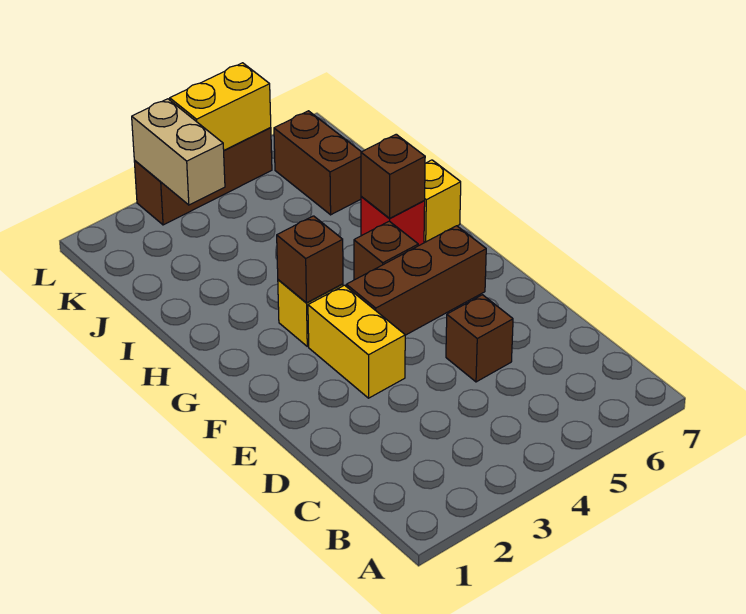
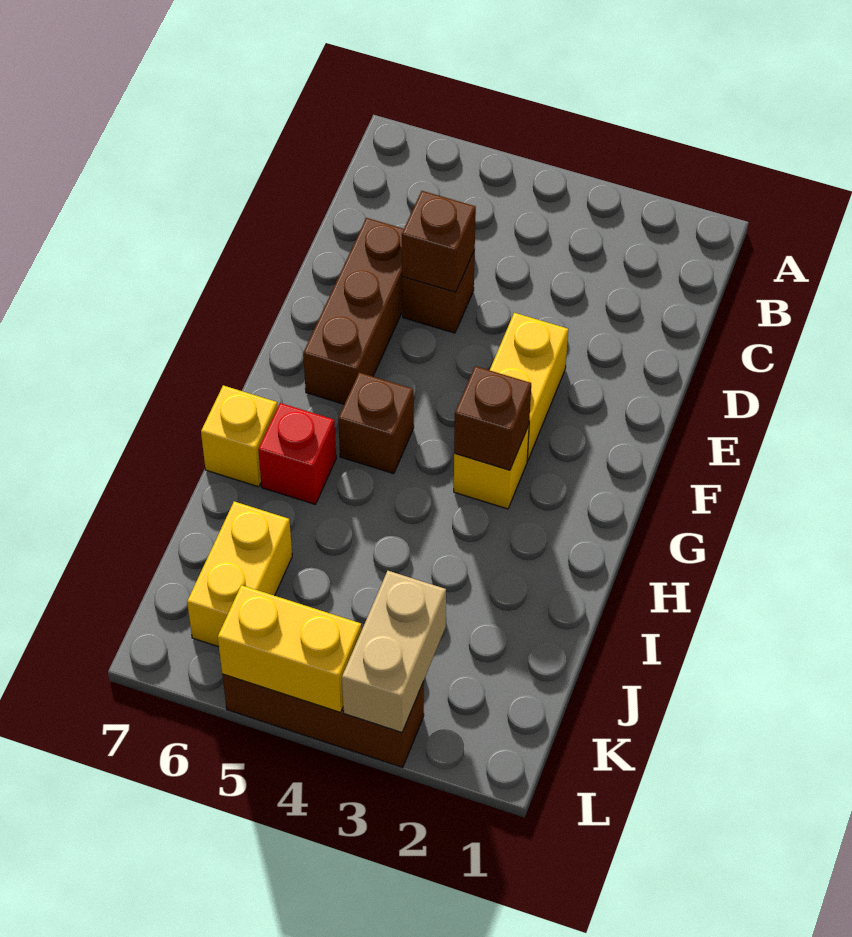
brown brick F4:F6 level 1 -> brown brick D6:F6 level 1
brown brick H6 level 2 -> brown brick D5 level 2
brown brick J6:K6 level 1 -> yellow brick J6:K6 level 1

